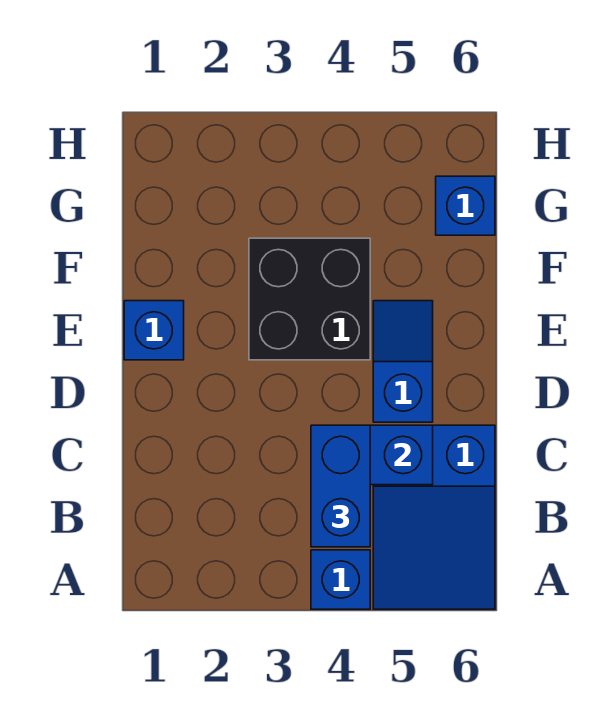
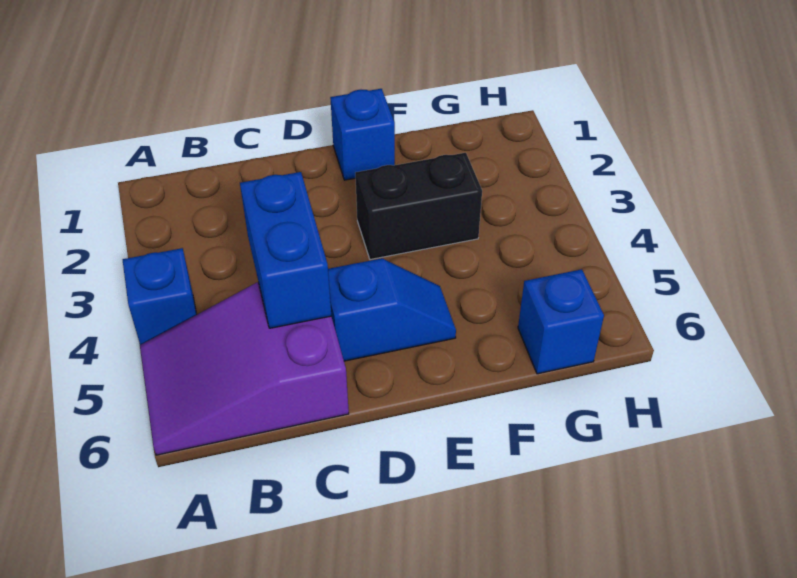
blue slope A5:C6 level 1 top C -> purple slope A5:C6 level 1 top C
blue brick B4:C4 level 3 -> none
black brick E3:F4 level 1 -> black brick E3:F3 level 1

